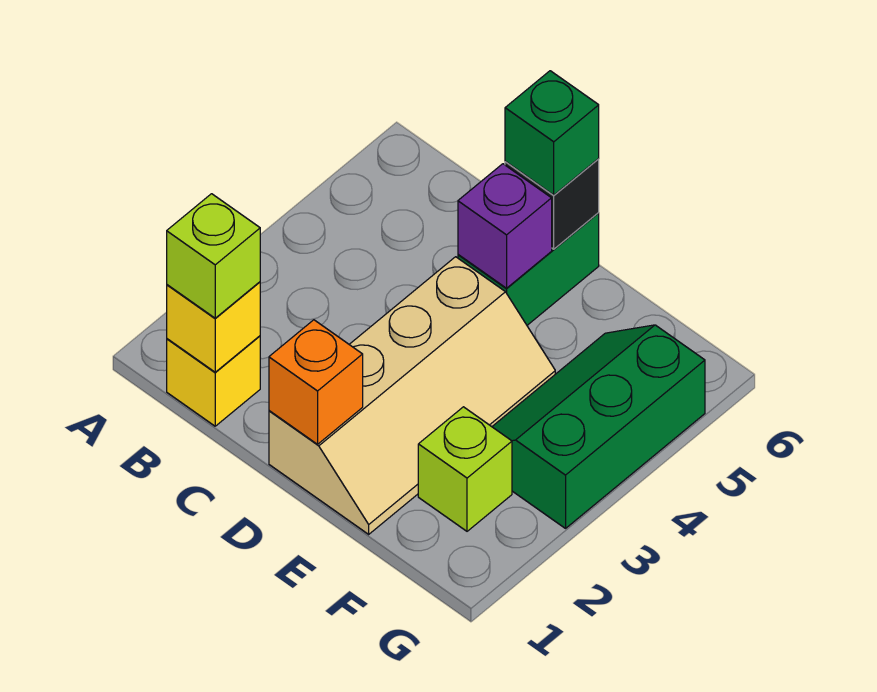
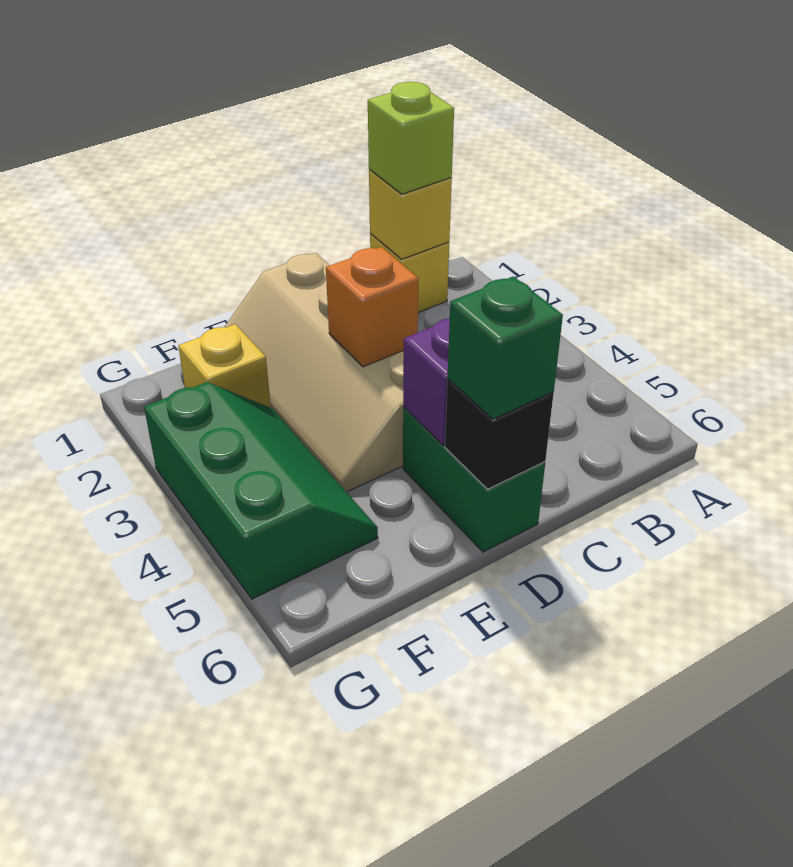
orange brick D1 level 2 -> orange brick D3 level 2
lime brick F2 level 1 -> yellow brick F2 level 1

